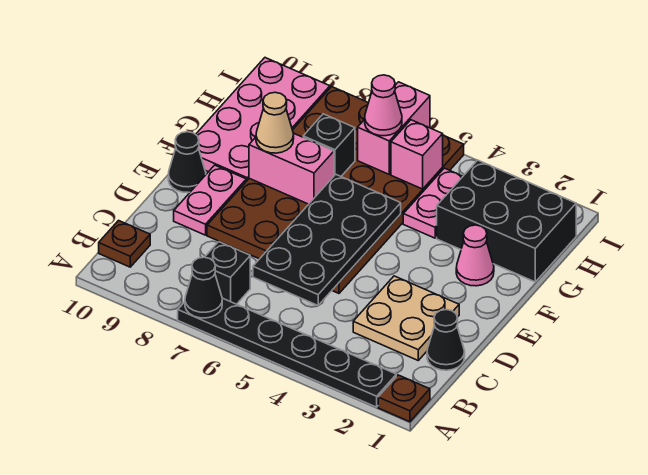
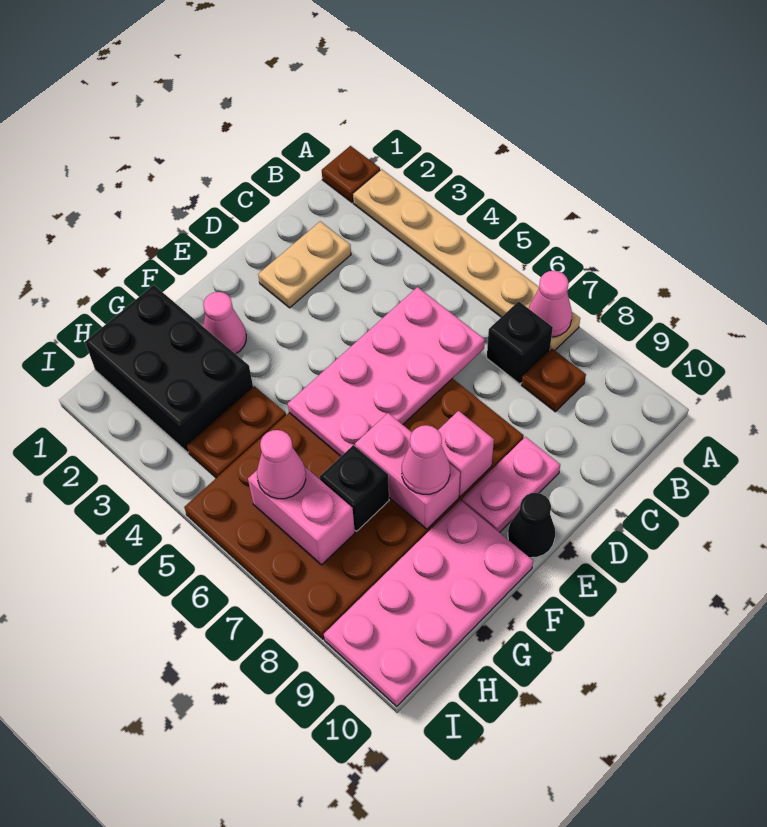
black plate A2:A7 level 1 -> tan plate A2:A7 level 1
black cone A7 level 2 -> pink cone A7 level 2
brown plate B10 level 1 -> brown plate B8 level 1
black cone C1 level 1 -> none
tan plate C2:D3 level 1 -> tan plate C2:D2 level 1
black plate C5:F6 level 2 -> pink plate C5:F6 level 2
tan cone F8 level 3 -> pink cone F8 level 3
pink plate G4:H4 level 1 -> brown plate G4:H4 level 1
pink brick H5 level 2 -> pink brick E8 level 2
pink brick H6:I6 level 2 -> pink brick H6:H7 level 2

